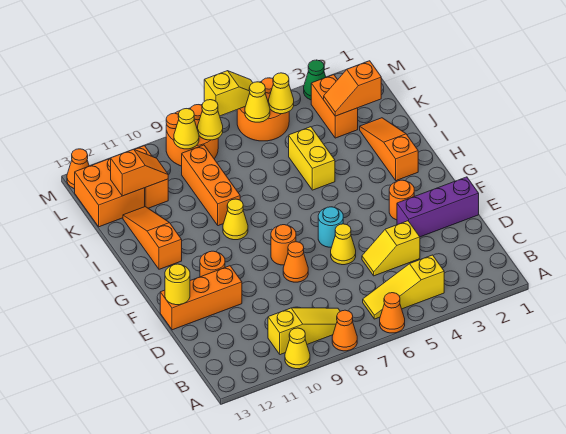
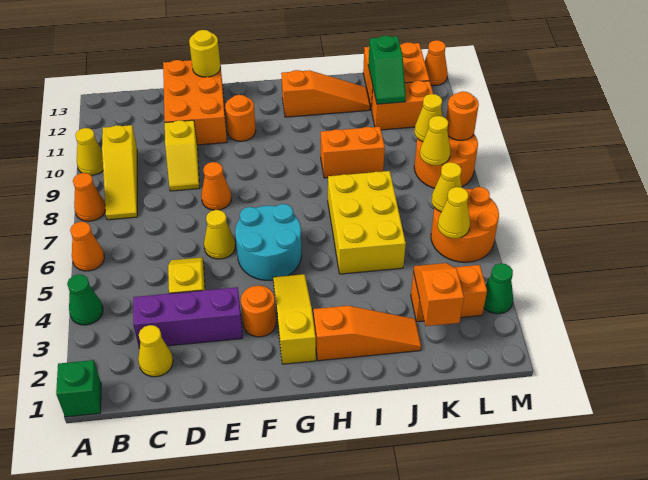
none -> green brick A1 level 1
none -> green cone A4 level 1
yellow slope B4:B6 level 1 top 4 -> yellow slope G2:G4 level 1 top 2
purple brick E1:E3 level 1 -> purple brick C3:E3 level 1
orange brick E11:E13 level 1 -> orange brick D11:E13 level 1
cyan round brick F6 level 1 -> cyan round brick F5:G6 level 1
orange round brick F8 level 1 -> orange round brick M9 level 2
yellow cone H9 level 1 -> yellow cone C2 level 1
yellow brick I5:J5 level 1 -> yellow brick I5:J7 level 1
orange brick I9:K9 level 1 -> orange brick I9:J9 level 1
orange slope K11:K12 level 2 top 12 -> green slope K11:K12 level 2 top 12
yellow slope M6:M7 level 2 top 7 -> yellow slope D9:D10 level 1 top 10

